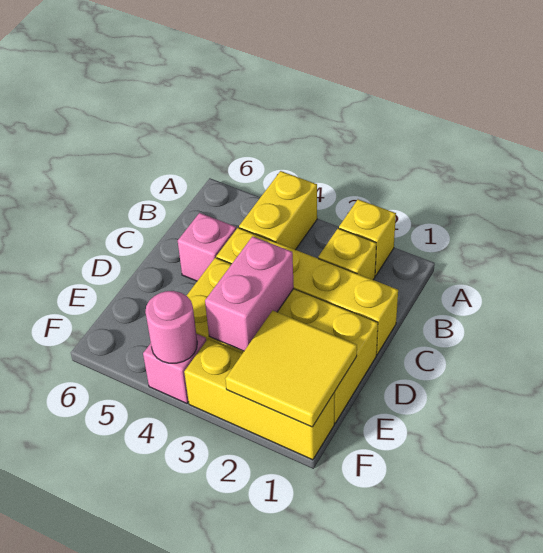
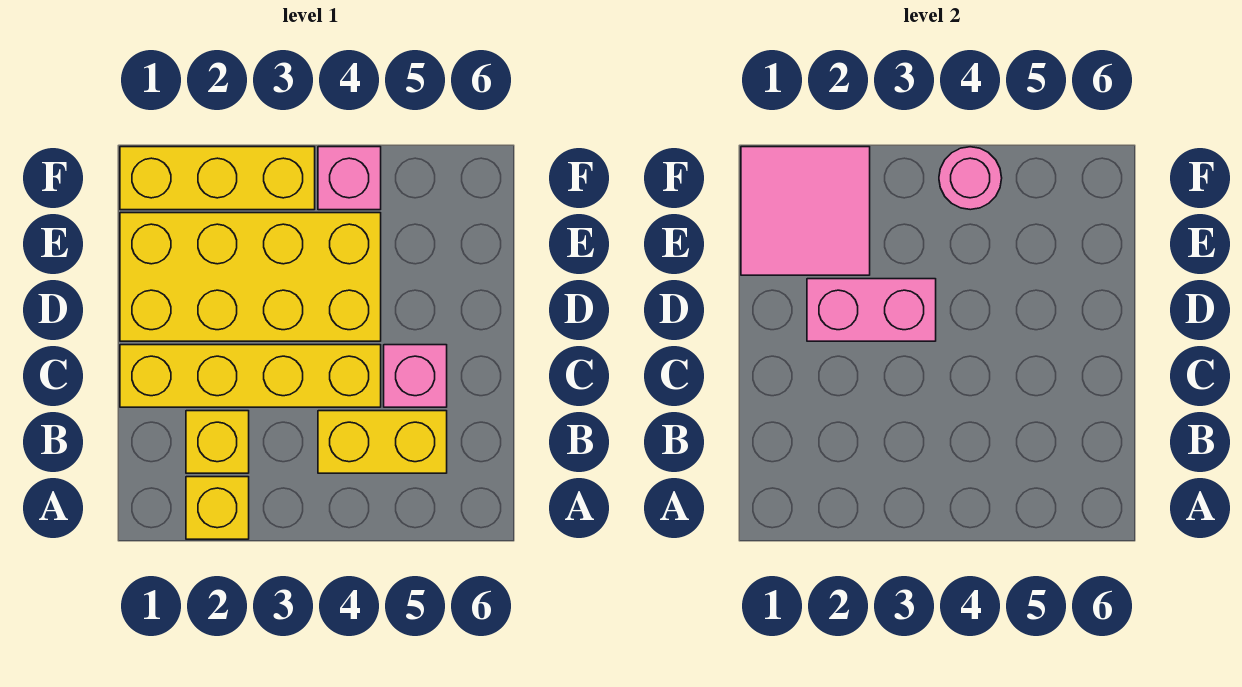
yellow brick A4:B4 level 1 -> yellow brick B4:B5 level 1
pink brick D3:E3 level 2 -> pink brick D2:D3 level 2
yellow tile E1:F2 level 2 -> pink tile E1:F2 level 2

